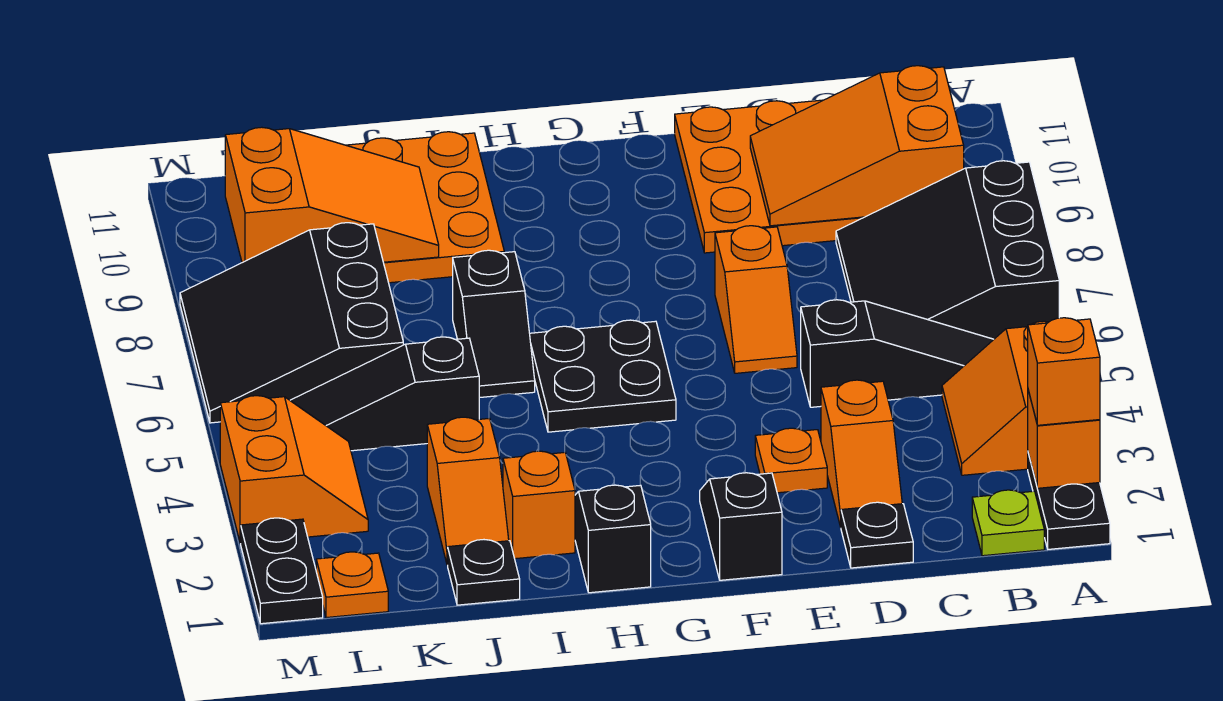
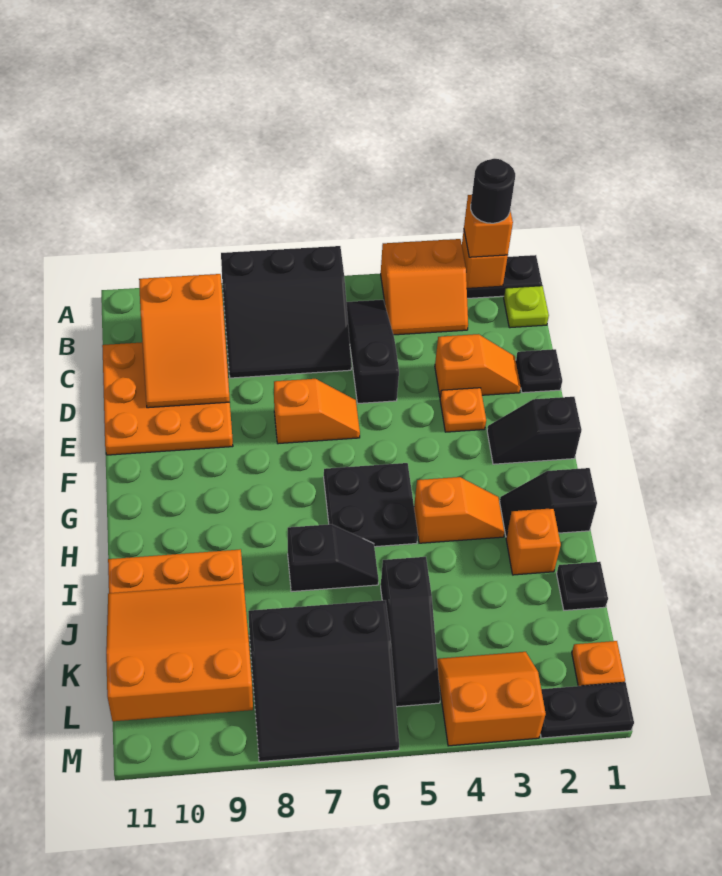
none -> black round brick A2 level 4
orange slope J2:J3 level 1 top 3 -> orange slope H3:H4 level 1 top 4
orange slope J9:L10 level 2 top L -> orange slope J9:L11 level 2 top L

